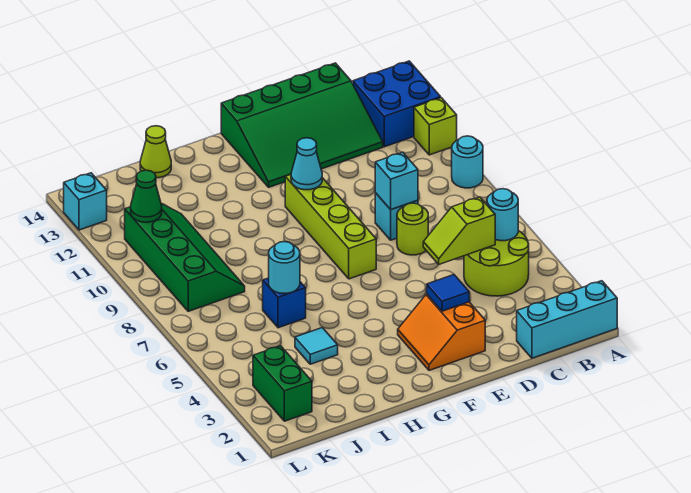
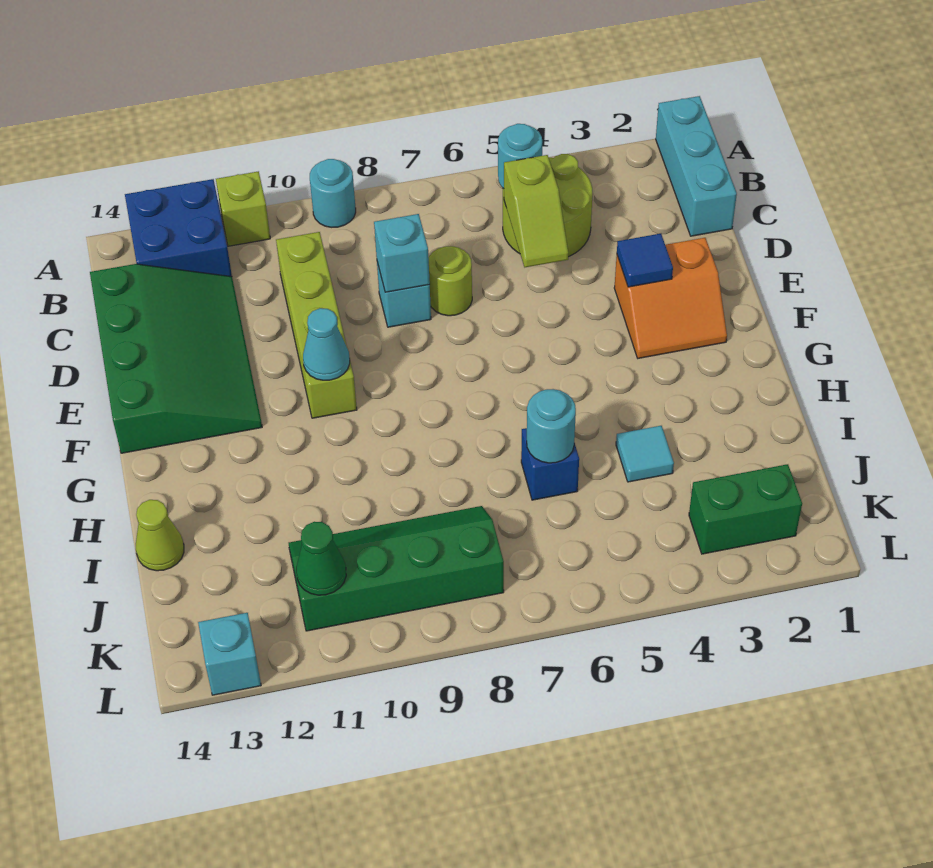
lime brick F7:F10 level 1 -> lime brick C10:F10 level 1

